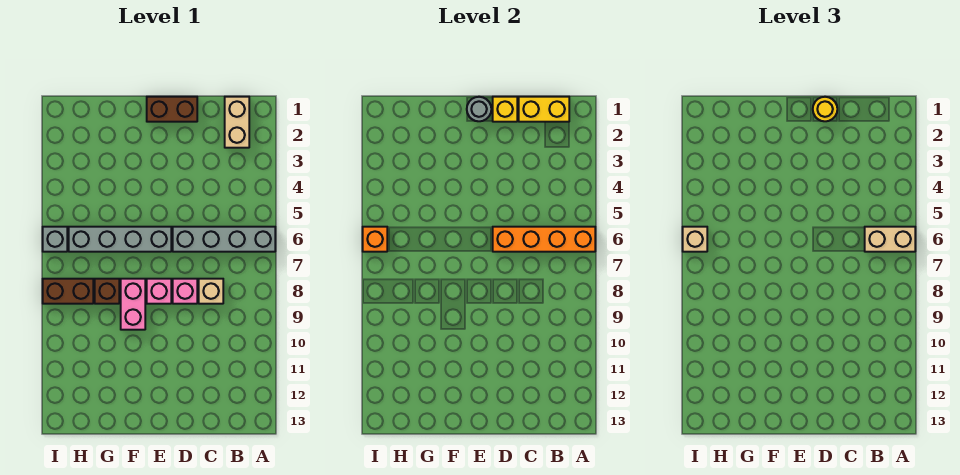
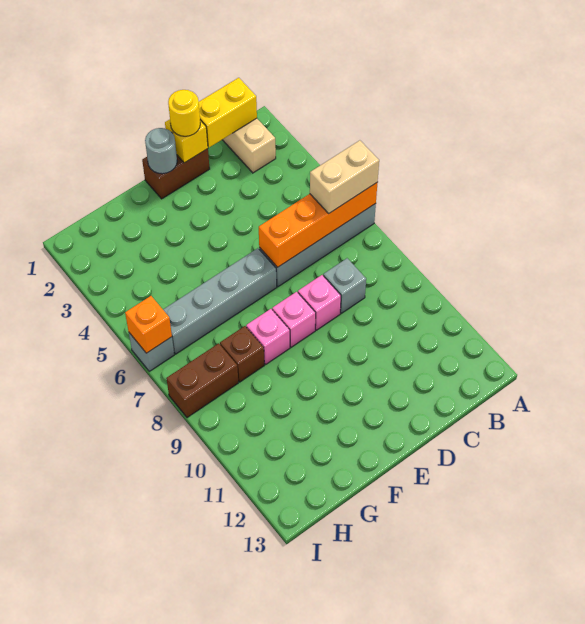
tan brick C8 level 1 -> grey brick C8 level 1
pink brick F8:F9 level 1 -> pink brick F8 level 1
tan brick I6 level 3 -> none

